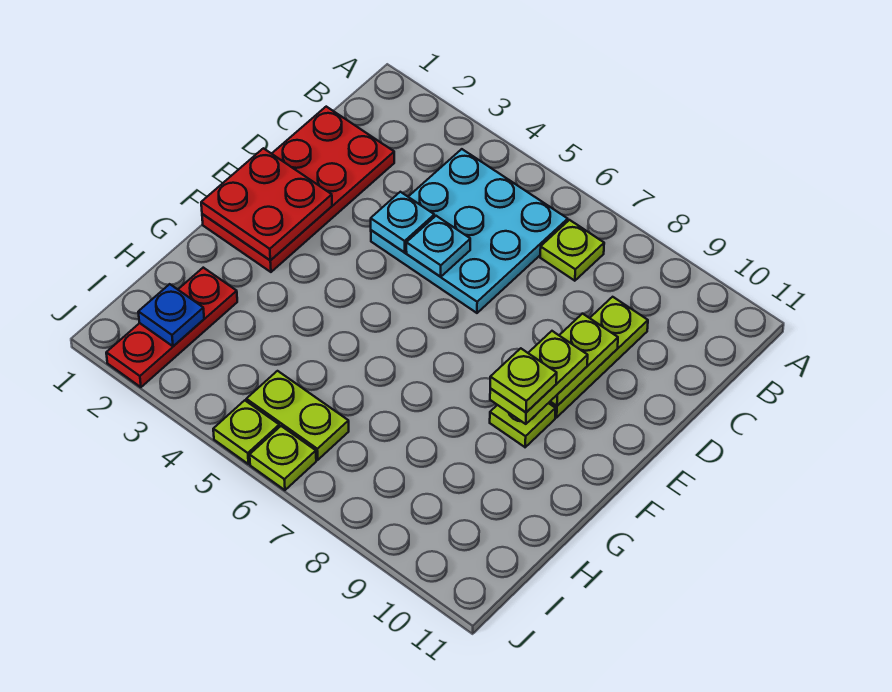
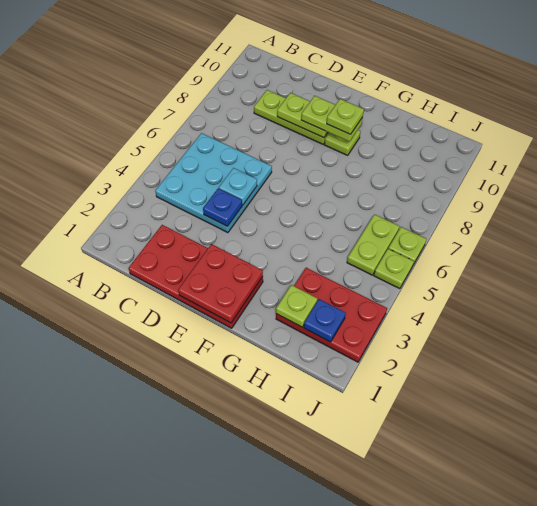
lime plate B7 level 1 -> lime plate H2 level 2
cyan plate D4 level 2 -> blue plate D4 level 2
red plate H2:J2 level 1 -> red plate H2:J3 level 1

